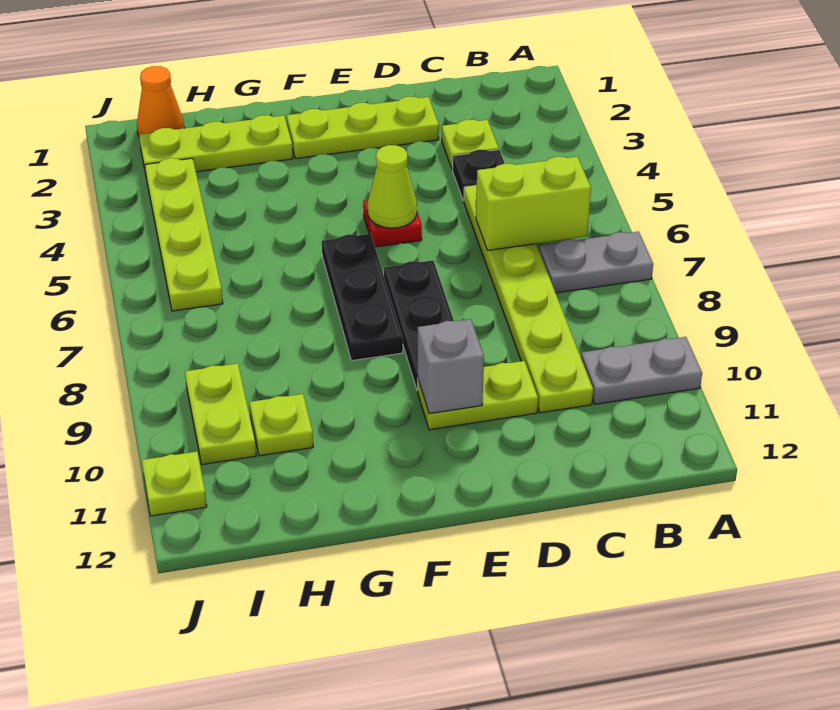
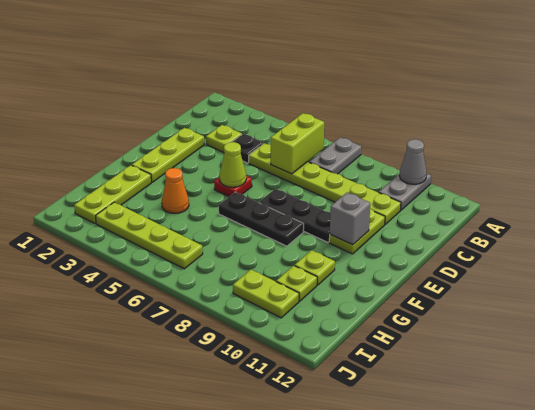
none -> grey cone A10 level 2
orange cone I1 level 1 -> orange cone G4 level 1
lime plate J11 level 1 -> lime plate G10 level 1

